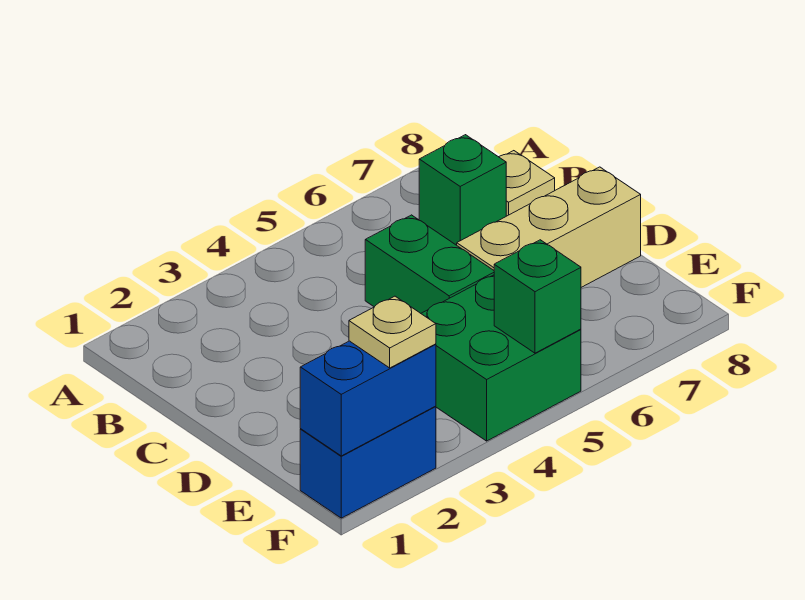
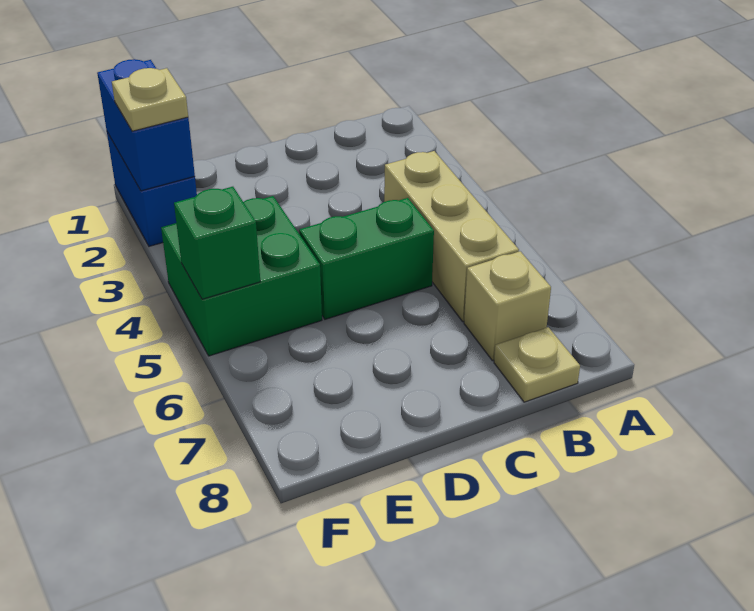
green brick B7 level 1 -> tan brick B7 level 1
tan brick D6:D8 level 1 -> tan brick B4:B6 level 1

